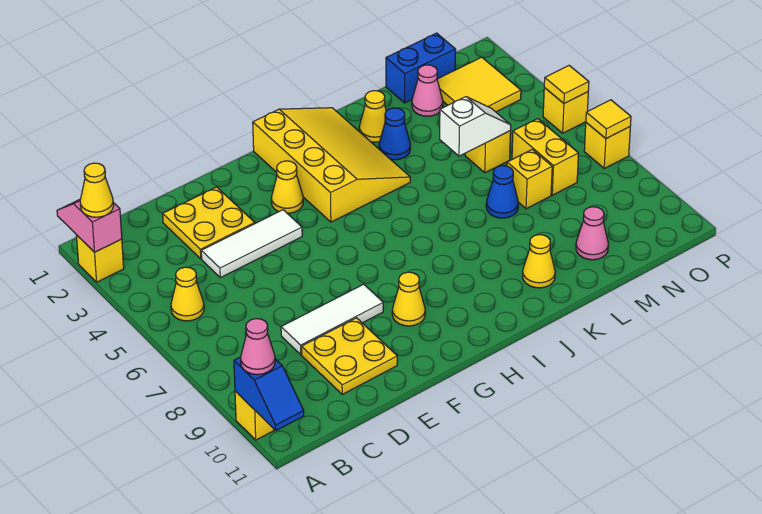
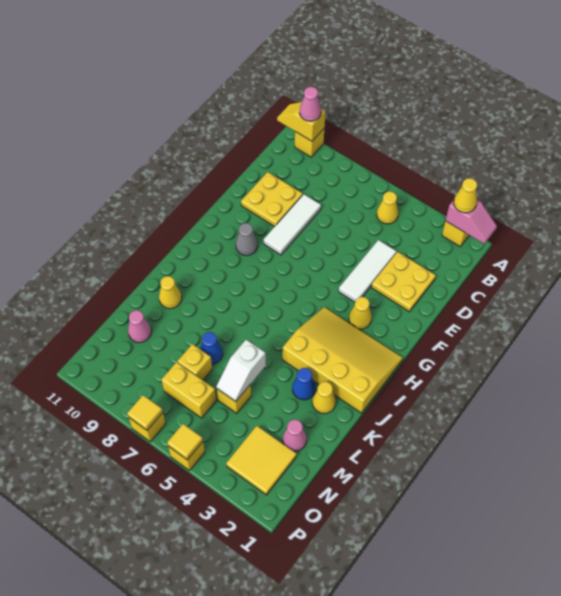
blue slope A10:A11 level 2 top 10 -> yellow slope A10:A11 level 2 top 10
yellow cone G9 level 1 -> grey cone G9 level 1
yellow slope H1:J4 level 1 top H -> yellow slope H1:J4 level 1 top J
blue brick M1:N1 level 1 -> none

